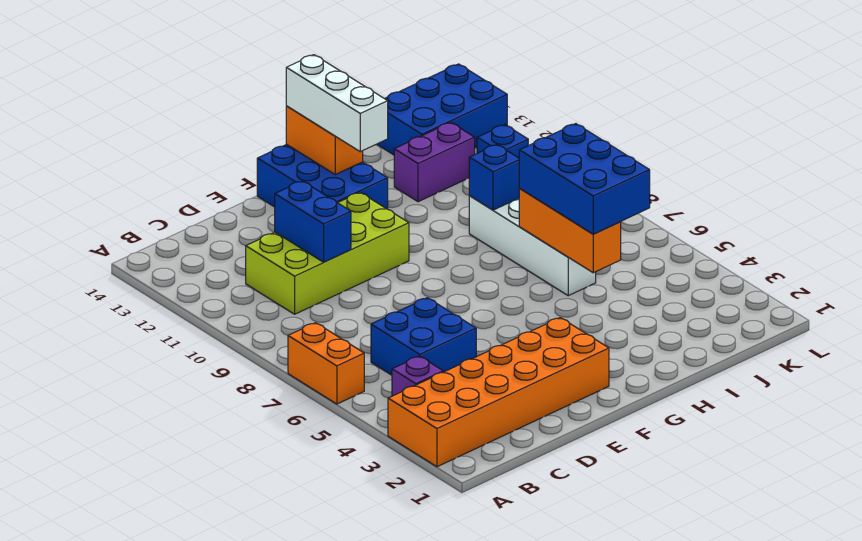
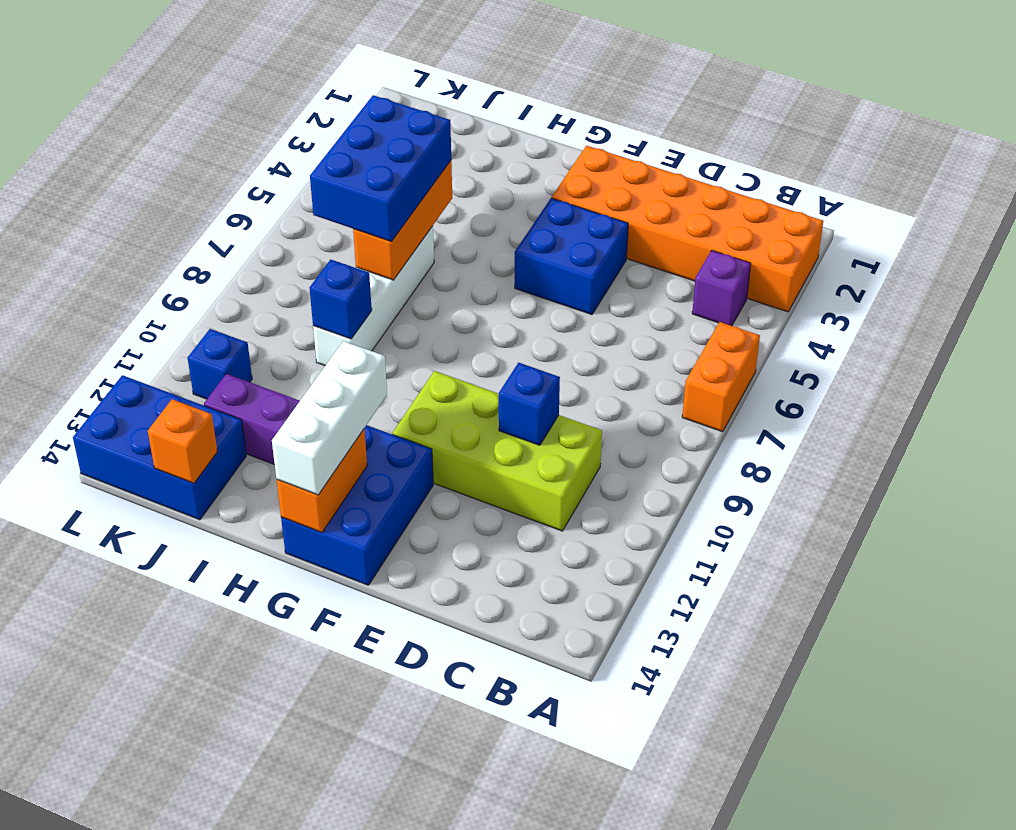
blue brick C5:D6 level 1 -> blue brick E4:F5 level 1
blue brick D10:D11 level 2 -> blue brick D10 level 2
none -> orange brick J14 level 2

